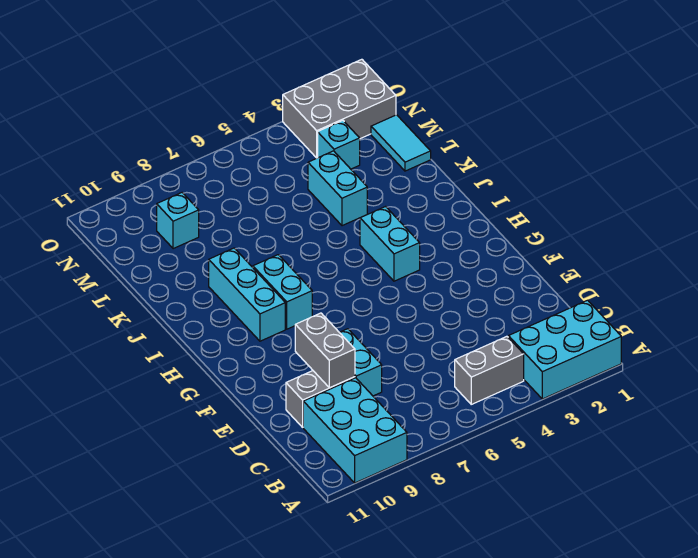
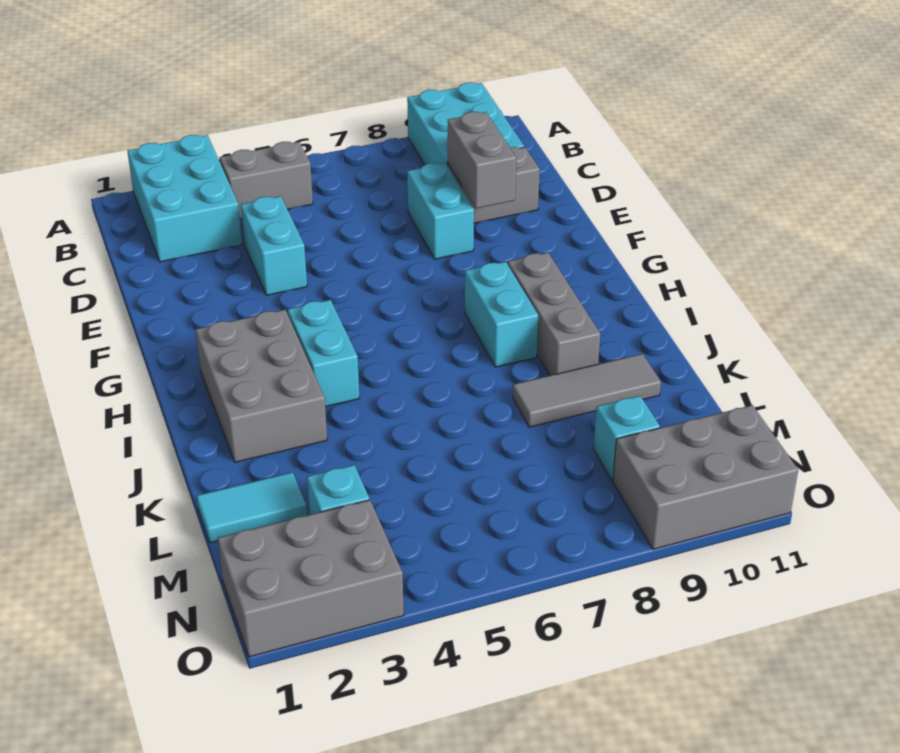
cyan brick A1:B3 level 1 -> cyan brick A2:C3 level 1
none -> grey brick H2:J3 level 1
cyan brick H9:J9 level 1 -> grey brick H9:J9 level 1
cyan brick K4:L4 level 1 -> cyan brick D4:E4 level 1
none -> grey tile K8:K10 level 1
cyan tile L1:M1 level 1 -> cyan tile L1:L2 level 1
none -> grey brick N9:O11 level 1

